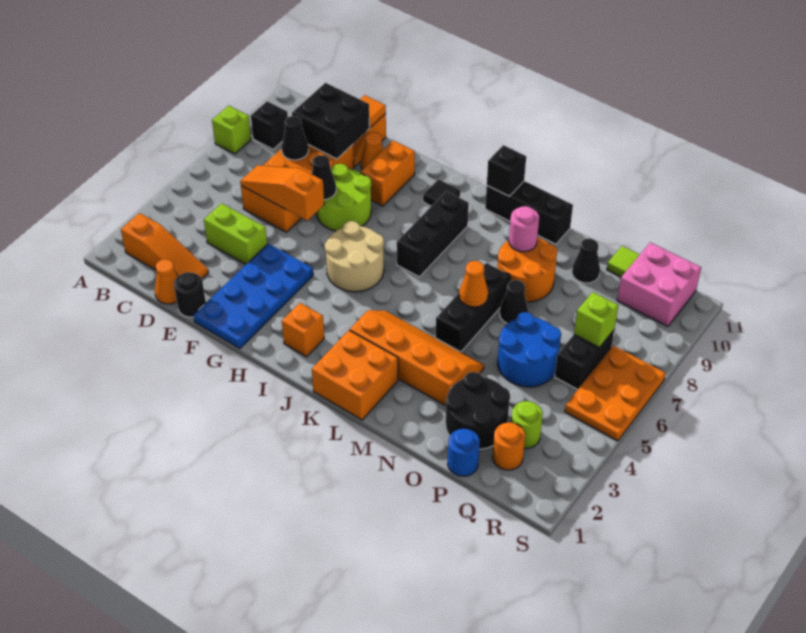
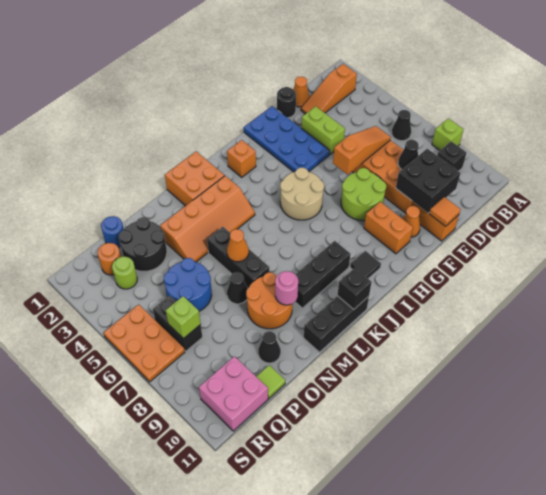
lime brick D4:E4 level 1 -> lime brick E3:E4 level 1
black cone F7 level 2 -> black cone B6 level 1
black brick J7:J9 level 1 -> black brick J9:L9 level 1

